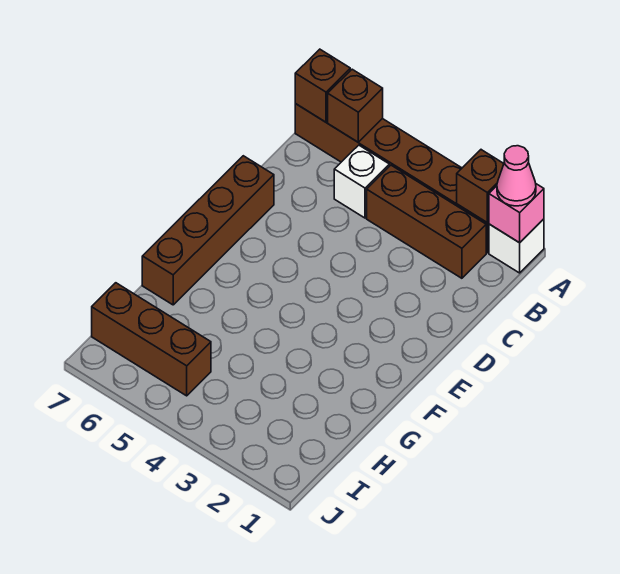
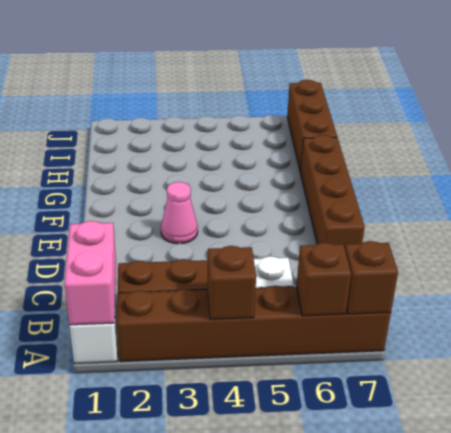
pink brick A1 level 2 -> pink brick A1:B1 level 2
pink cone A1 level 3 -> pink cone E3 level 1
brown brick A2 level 2 -> brown brick A4 level 2
brown brick I5:I7 level 1 -> brown brick H7:J7 level 1

